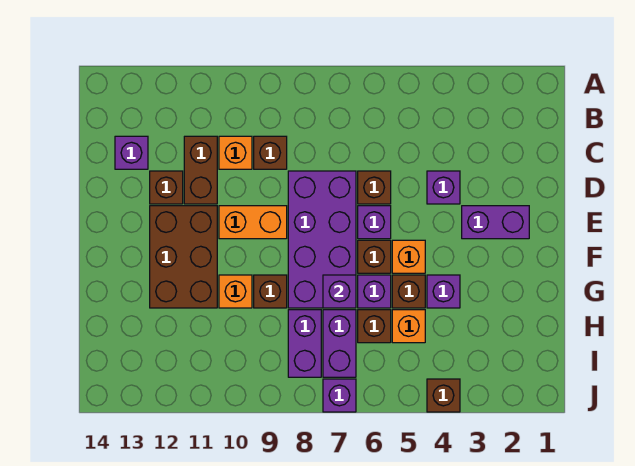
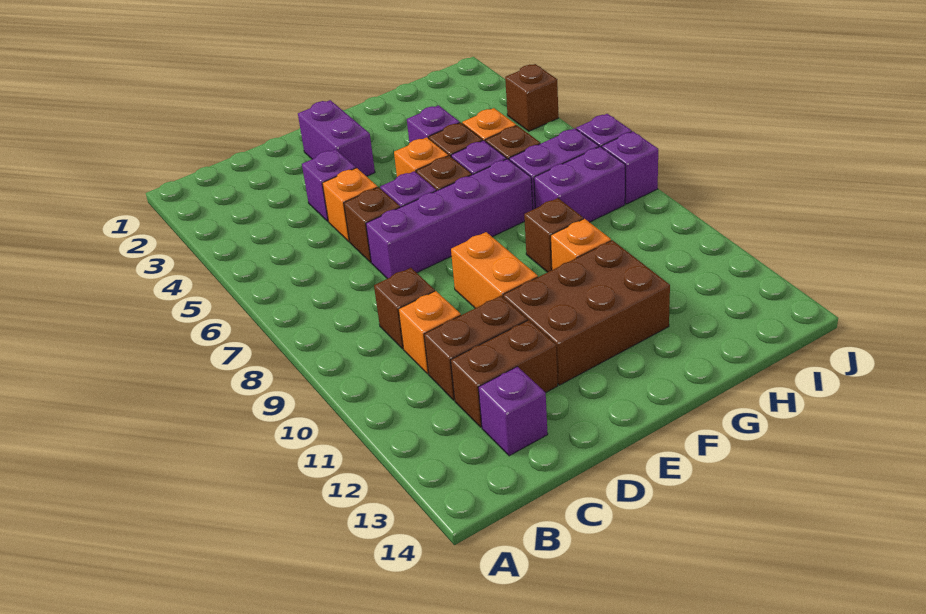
none -> orange brick D5 level 1
purple brick D7:G8 level 1 -> purple brick D7:G7 level 1
brown brick D12 level 1 -> brown brick C12:D12 level 1
purple brick G7 level 2 -> purple brick J8 level 1

